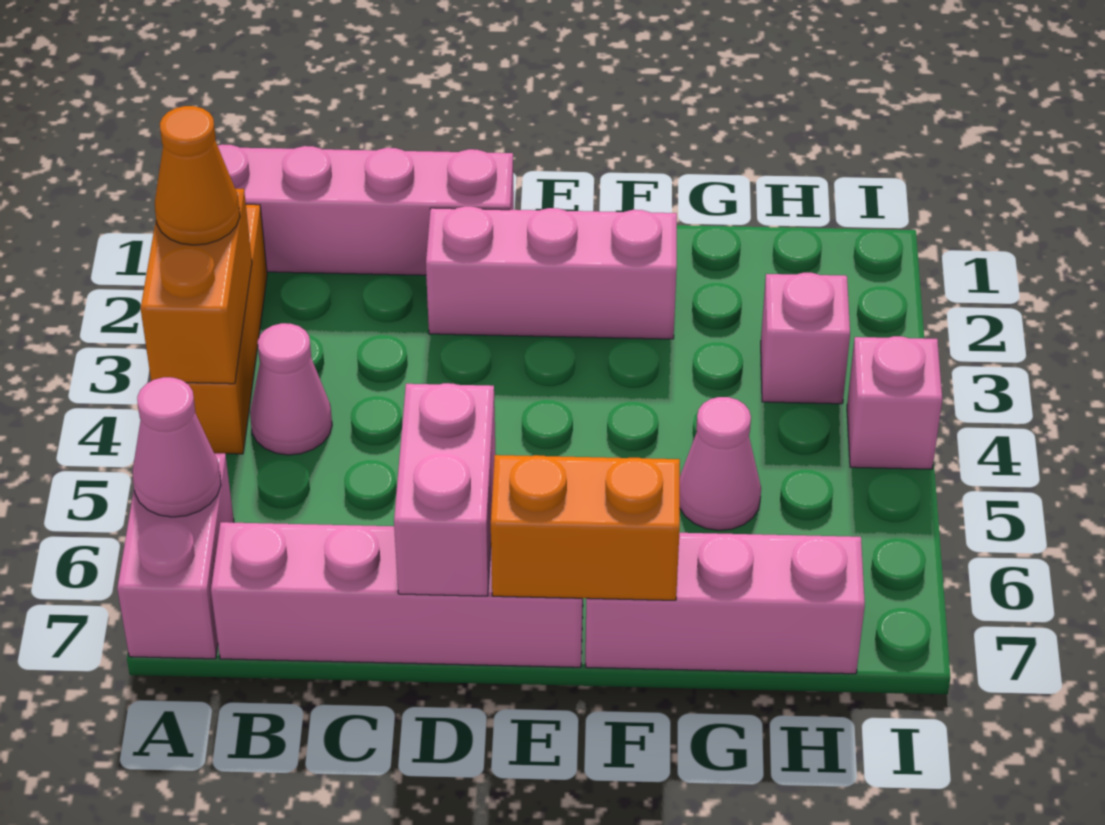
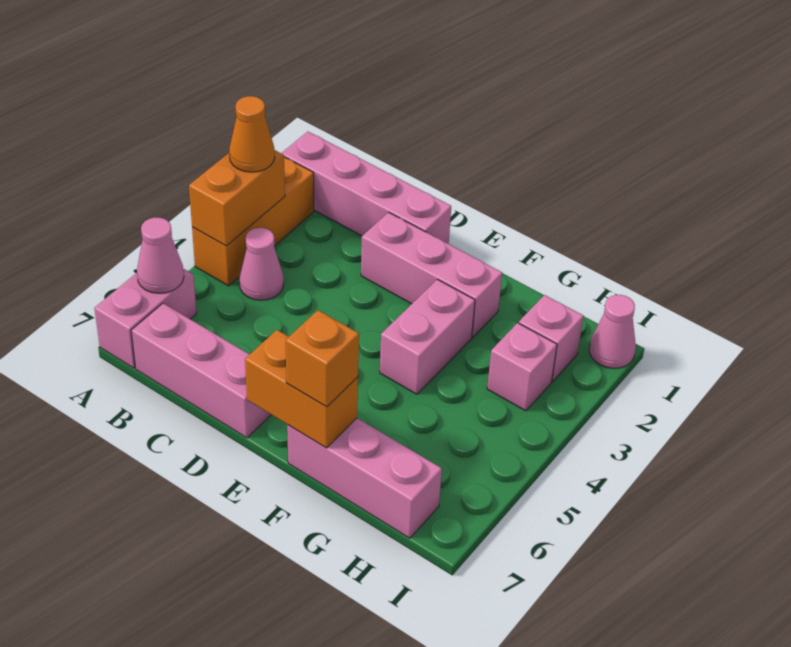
pink brick B7:E7 level 1 -> pink brick B7:D7 level 1
pink brick D6:D7 level 2 -> pink brick F3:F4 level 1
none -> orange brick F7 level 3
pink cone G5 level 1 -> pink cone I1 level 1
pink brick I4 level 1 -> pink brick H2 level 1

